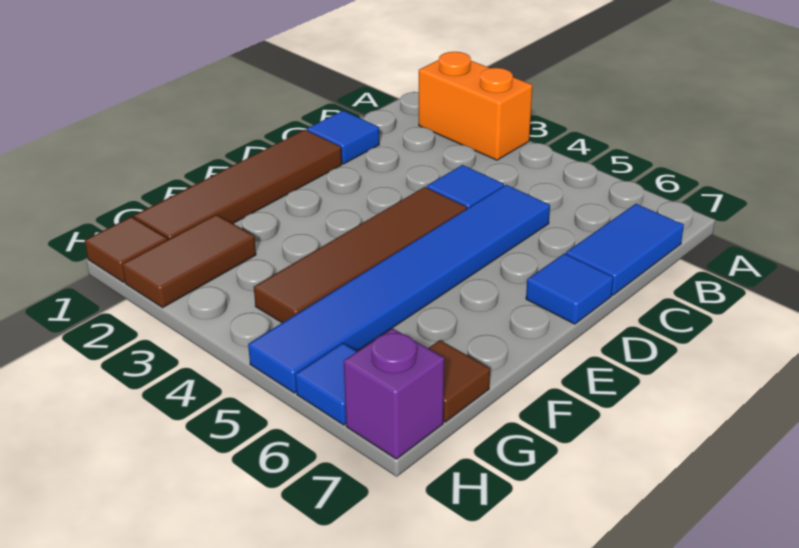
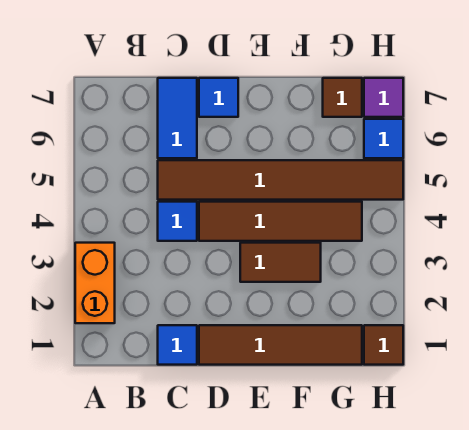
blue tile B7:C7 level 1 -> blue tile C6:C7 level 1
blue tile C5:H5 level 1 -> brown tile C5:H5 level 1
brown tile G2:H2 level 1 -> brown tile E3:F3 level 1
purple brick H7 level 1 -> purple tile H7 level 1

